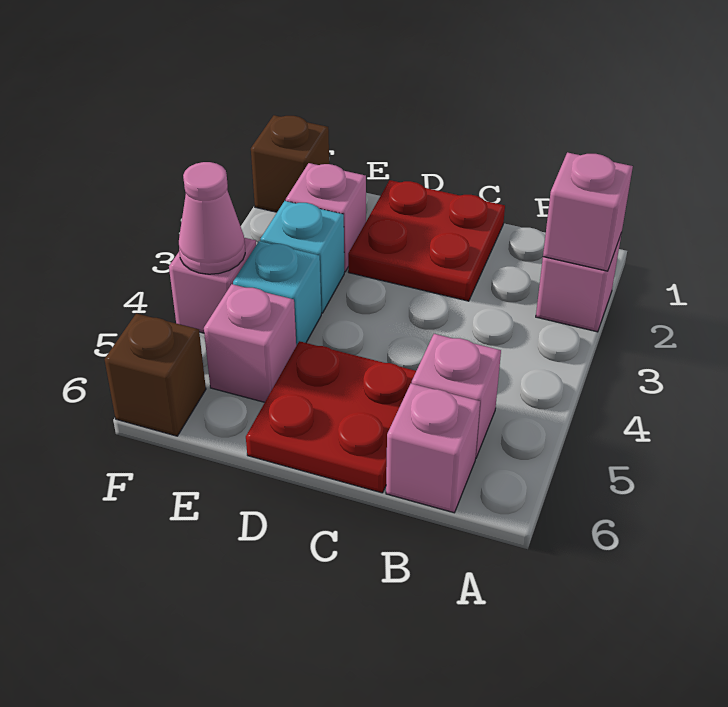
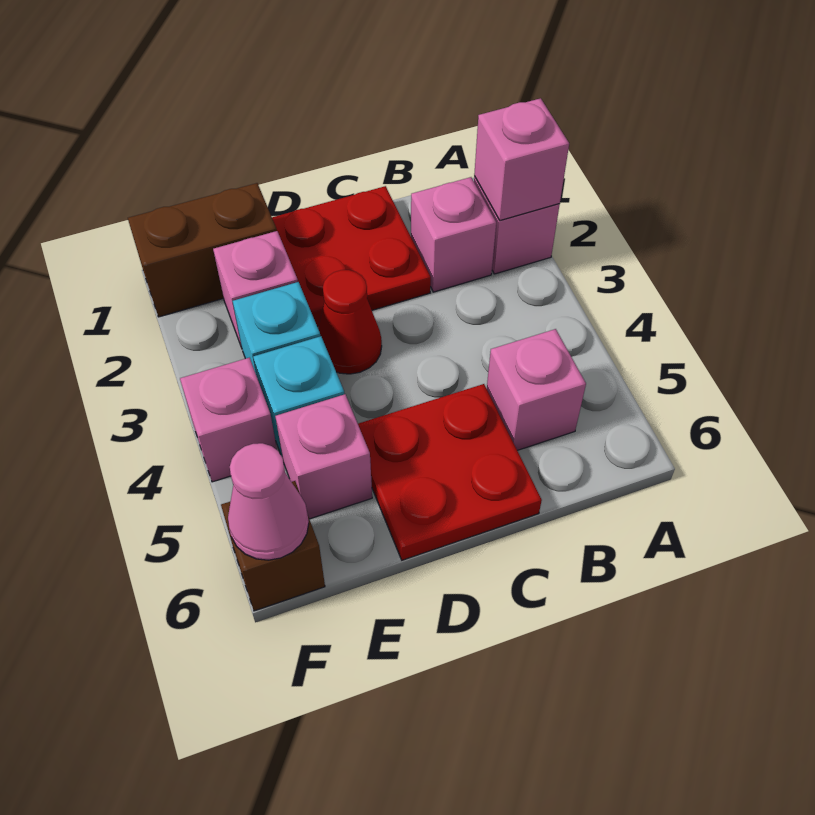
pink brick B6 level 1 -> pink brick B2 level 1
none -> red cone D3 level 1
brown brick F1 level 1 -> brown brick E1:F1 level 1
pink cone F4 level 2 -> pink cone F6 level 2

